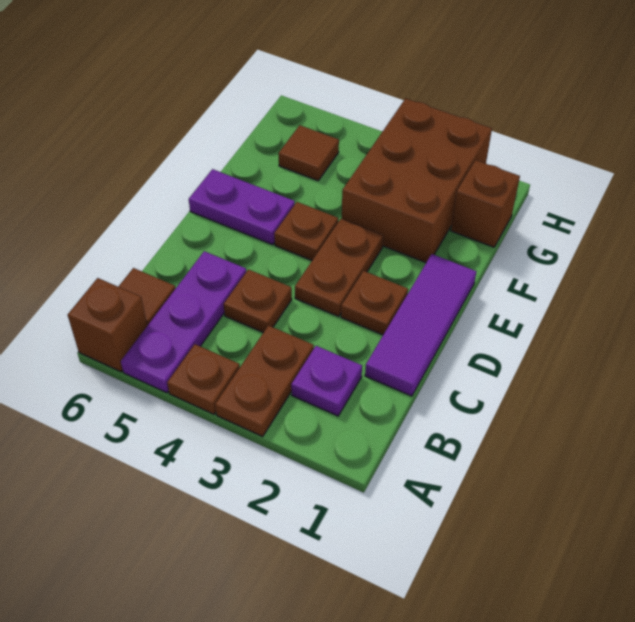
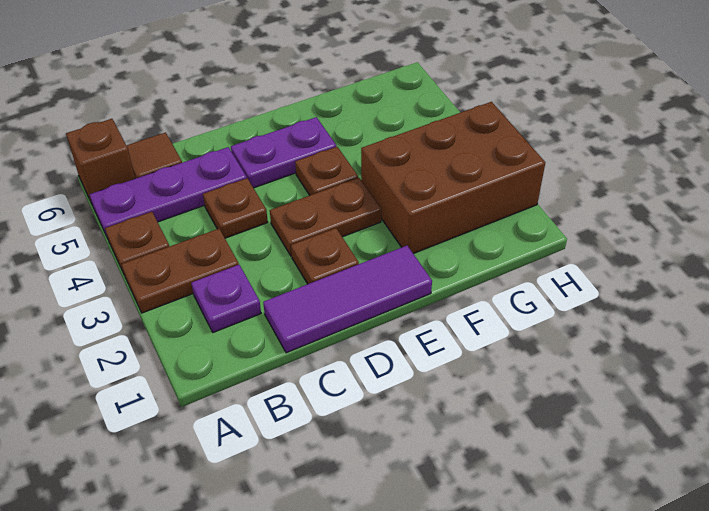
purple plate E5:E6 level 1 -> purple plate D5:E5 level 1
brown brick G1 level 1 -> none
brown tile G5 level 1 -> none

